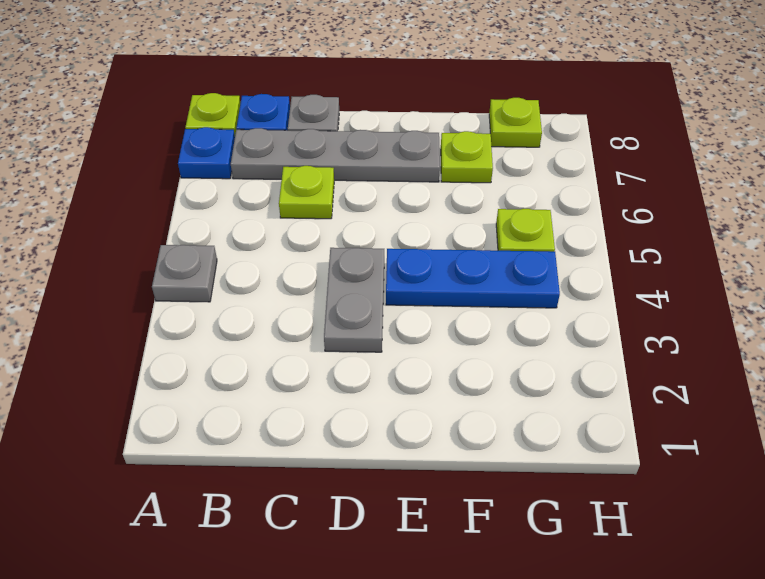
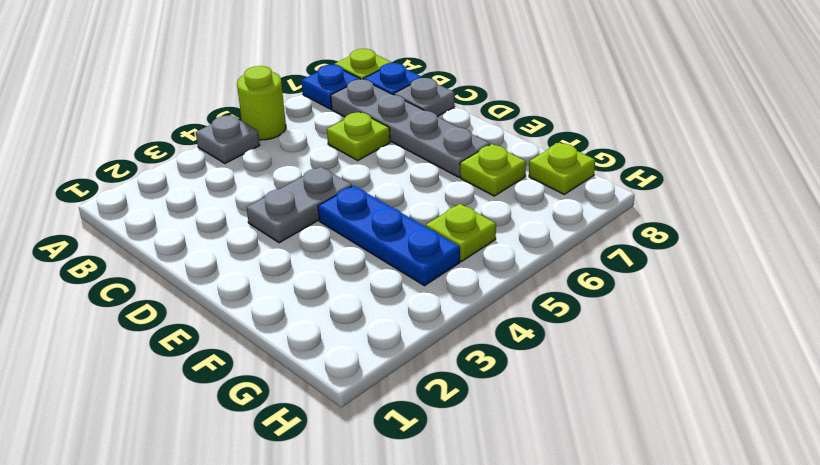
none -> lime round brick A5 level 1

